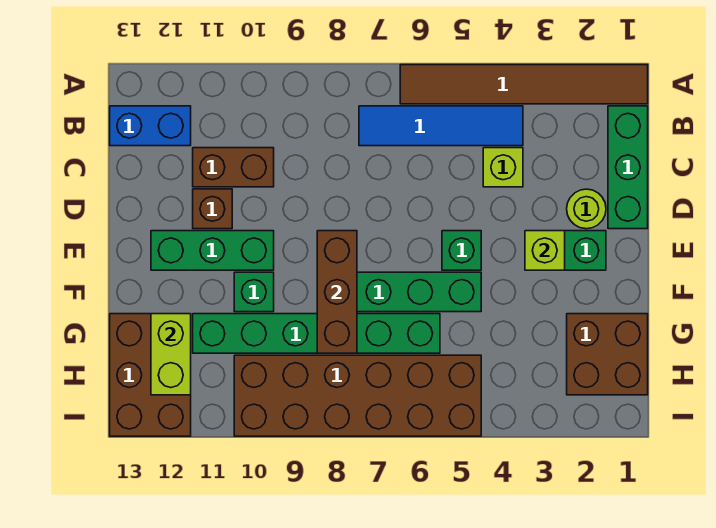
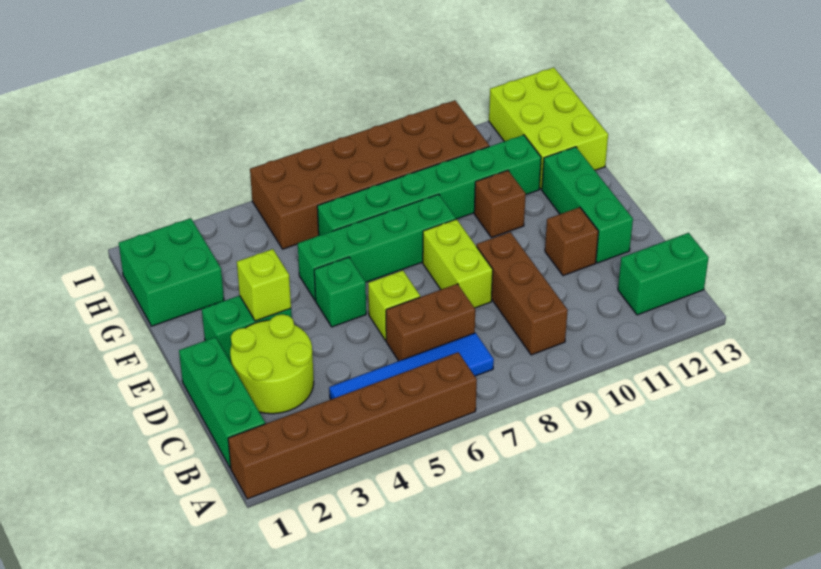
brown tile A1:A6 level 1 -> brown brick A1:A6 level 1
blue brick B12:B13 level 1 -> green brick B12:B13 level 1
lime brick C4 level 1 -> lime brick D6 level 1
brown brick C10:C11 level 1 -> brown brick C6:C7 level 1
lime round brick D2 level 1 -> lime round brick C2:D3 level 1
brown brick E8:G8 level 2 -> brown brick B9:D9 level 1
green brick E10:E12 level 1 -> green brick D12:F12 level 1
green brick F10 level 1 -> brown brick F10 level 1
brown brick G1:H2 level 1 -> green brick G1:H2 level 1
brown brick G12:I13 level 1 -> lime brick G12:I13 level 1
lime brick G12:H12 level 2 -> lime brick D8:E8 level 1

